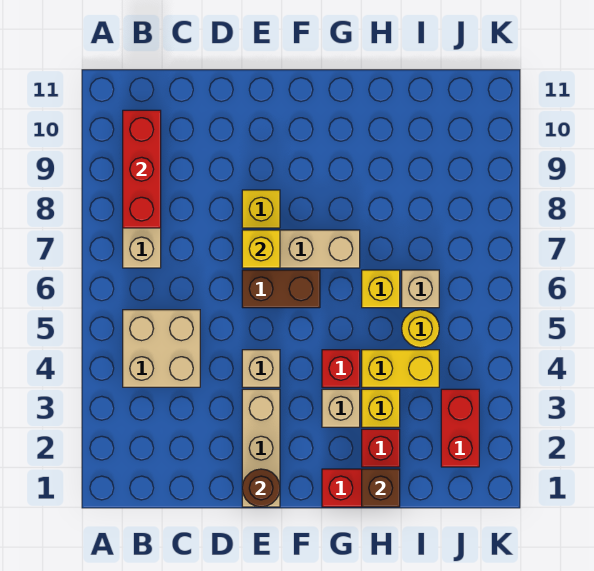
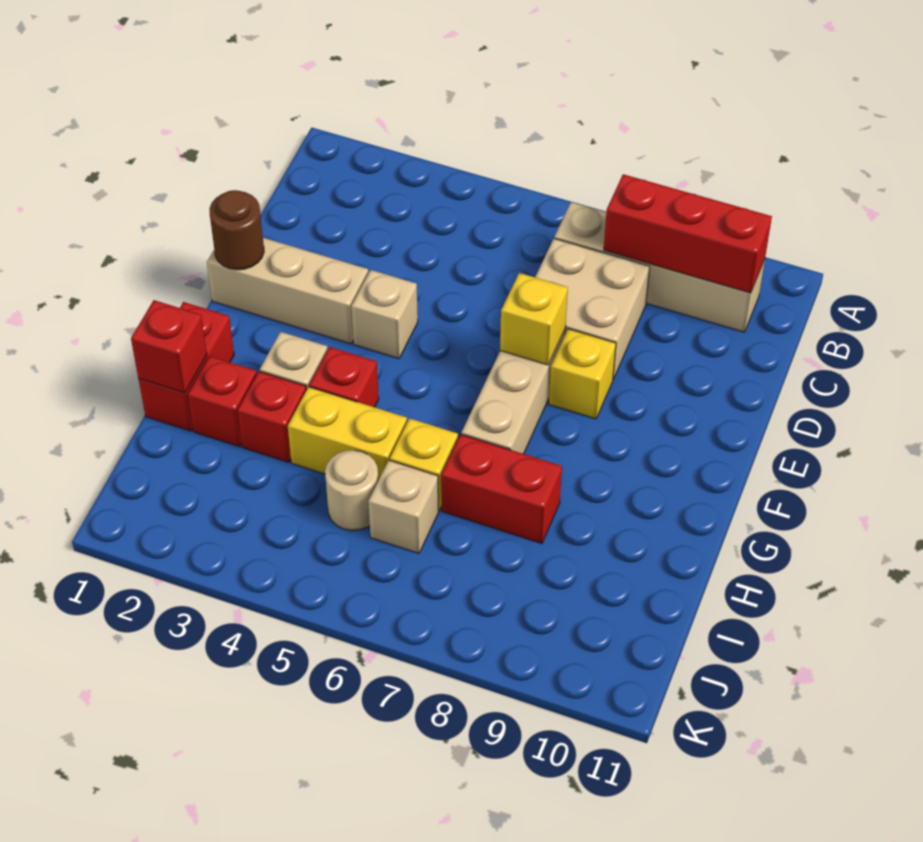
tan brick B4:C5 level 1 -> tan brick C7:D8 level 1
brown brick E6:F6 level 1 -> none
brown brick H1 level 2 -> red brick H1 level 2
yellow brick H3 level 1 -> red brick H3 level 1
yellow brick H4:I4 level 1 -> yellow brick H4:H5 level 1
yellow round brick I5 level 1 -> tan round brick I5 level 1
red brick J2:J3 level 1 -> red brick H7:H8 level 1

